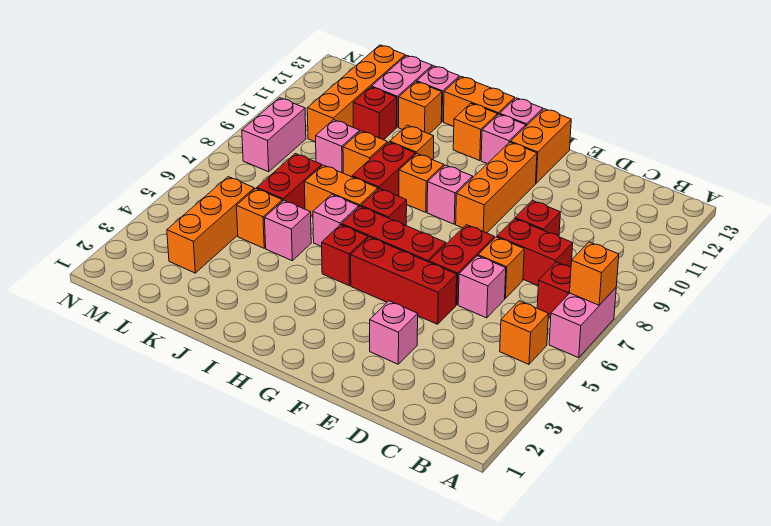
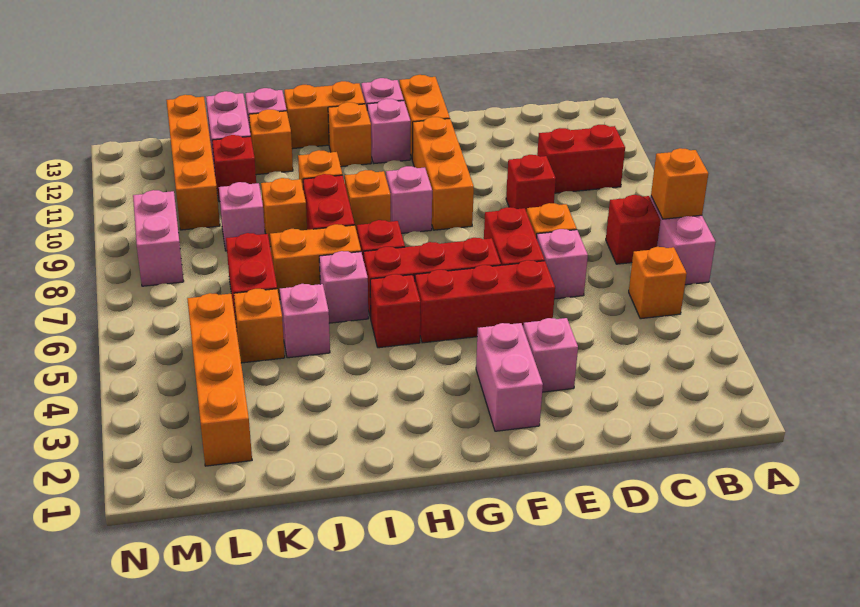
red brick C8:D8 level 1 -> red brick B10:C10 level 1
none -> pink brick F2:F3 level 1
orange brick L3:L5 level 1 -> orange brick L2:L5 level 1

